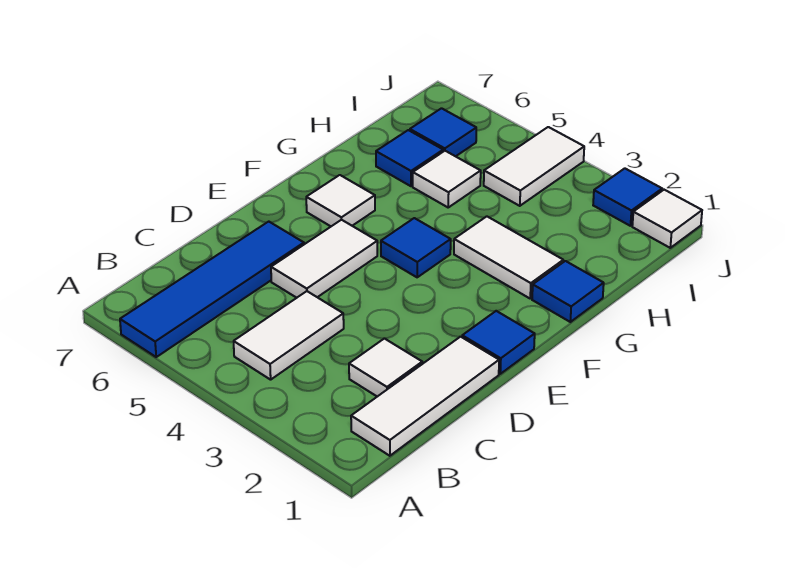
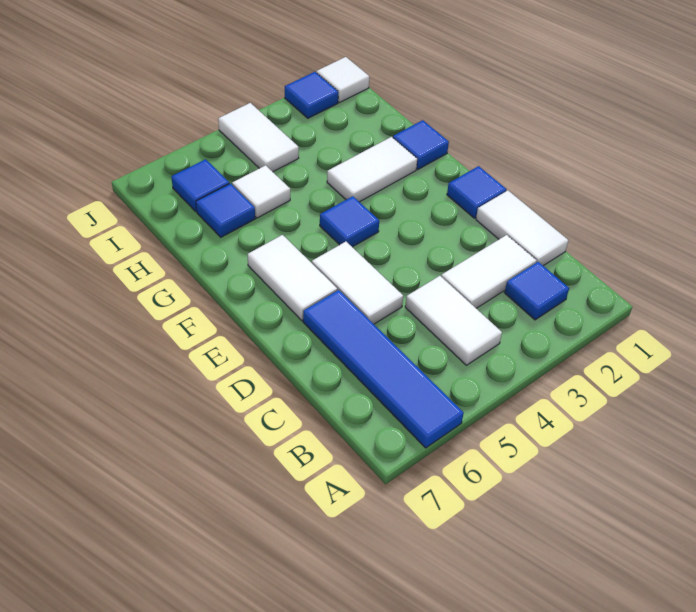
white tile B1:D1 level 1 -> white tile C1:D1 level 1
none -> blue tile B2 level 1
white tile C2 level 1 -> white tile C2:C3 level 1
white tile F6 level 1 -> white tile E6:F6 level 1

